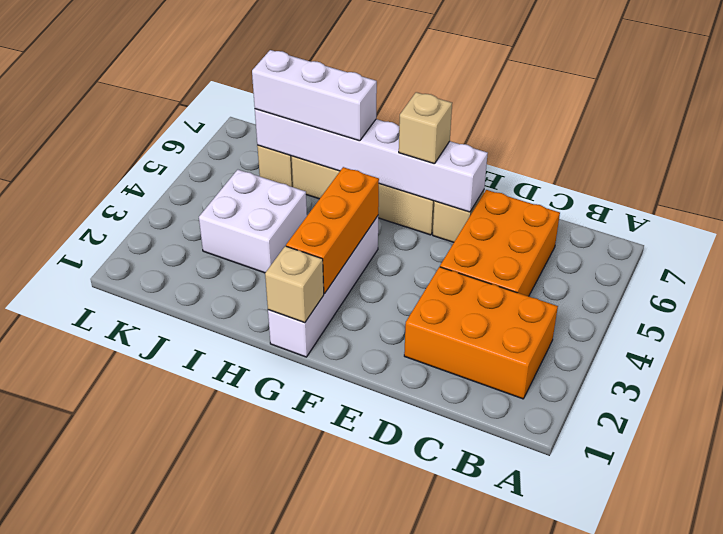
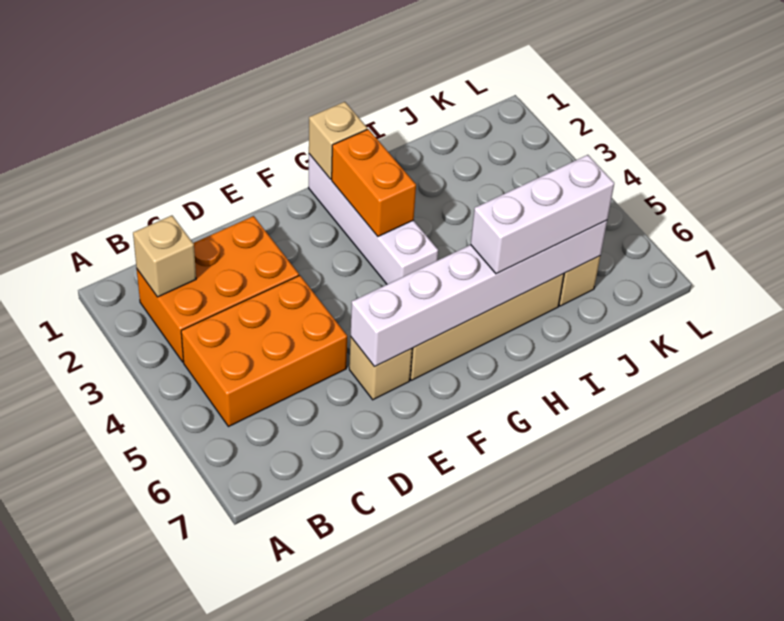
orange brick C4:D6 level 1 -> orange brick B4:D5 level 1
tan brick F6 level 3 -> tan brick B2 level 2
orange brick G2:G4 level 2 -> orange brick G2:G3 level 2
white brick I3:J4 level 1 -> none

